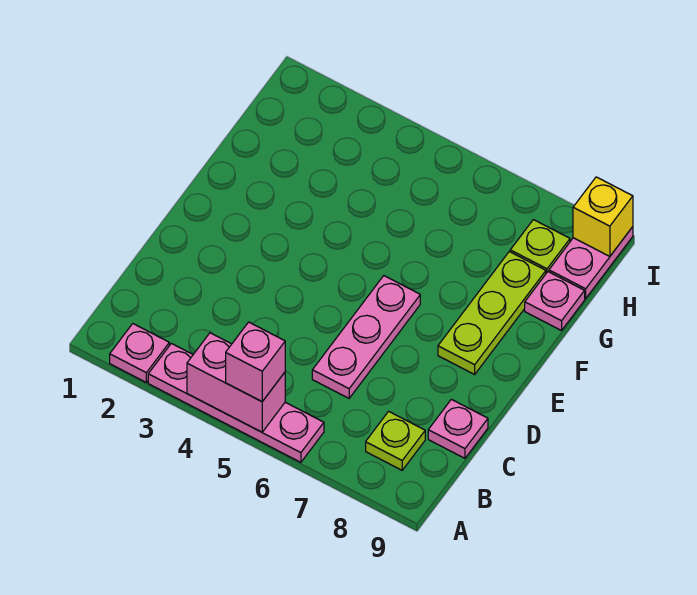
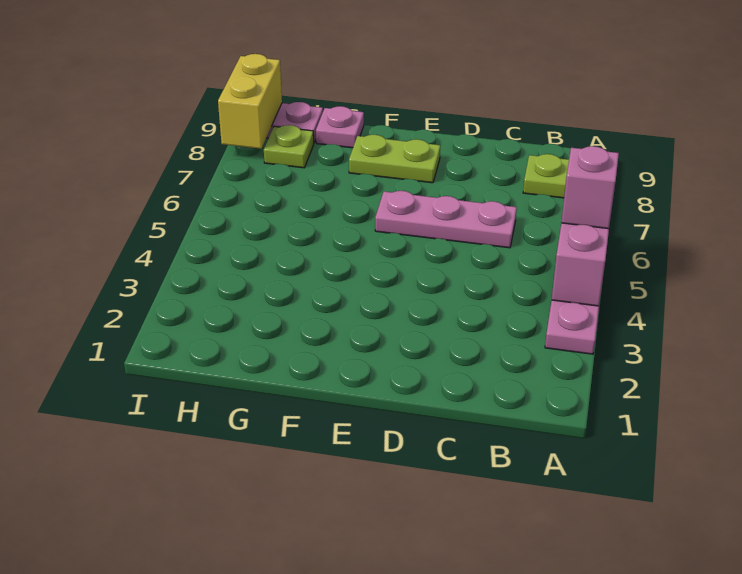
pink plate A2 level 1 -> none
pink plate C9 level 1 -> none
lime plate E8:G8 level 1 -> lime plate E8:F8 level 1
yellow brick I9 level 2 -> yellow brick I8:I9 level 2

